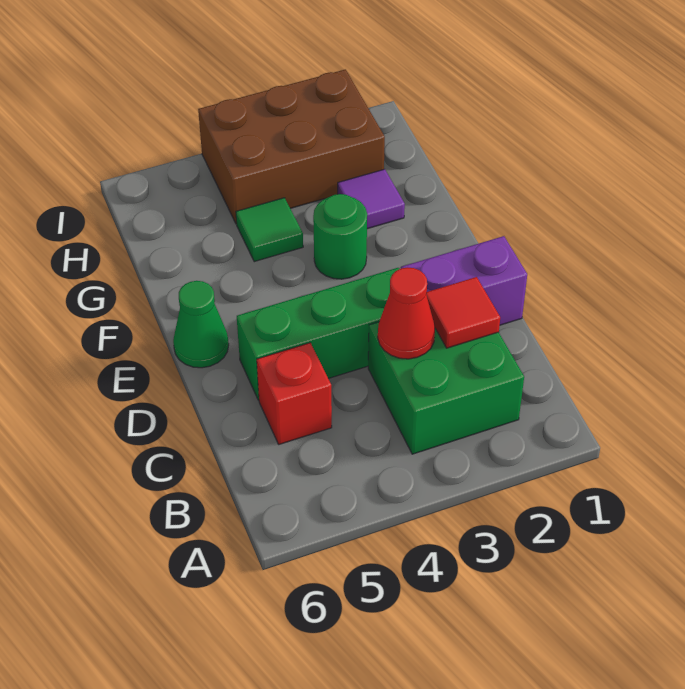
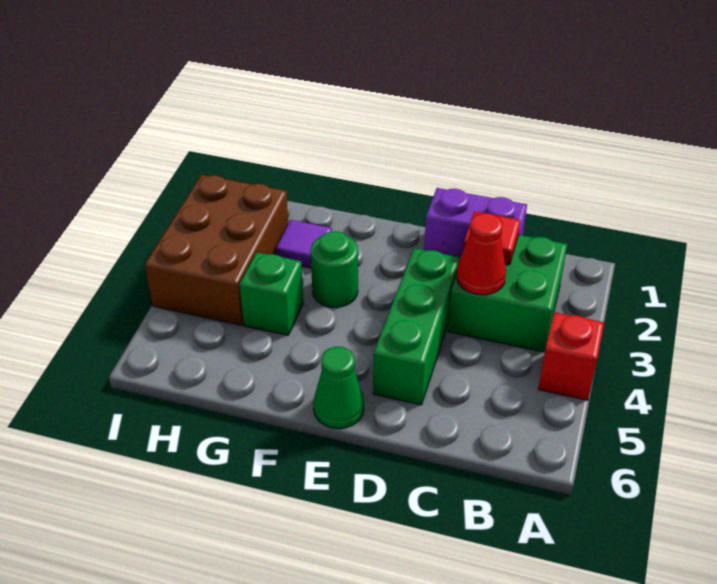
red brick C5 level 1 -> red brick A4 level 1
purple brick D1:D2 level 1 -> purple brick C1:D1 level 1
green tile G4 level 1 -> green brick G4 level 1

